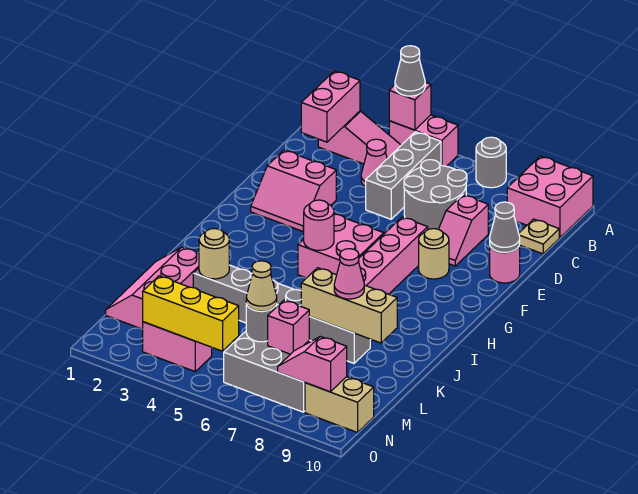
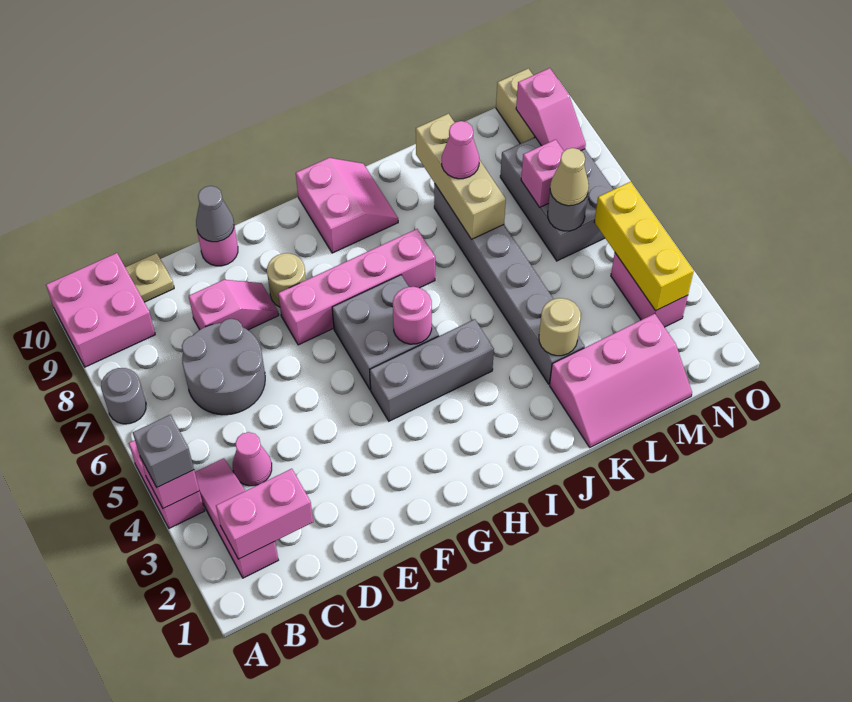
grey cone A4 level 3 -> grey brick A4 level 3
grey brick B5:D5 level 1 -> grey brick G4:I4 level 1
pink slope E2:F3 level 1 top E -> pink slope H9:I10 level 1 top H
pink brick G5:H6 level 1 -> grey brick G5:H6 level 1

